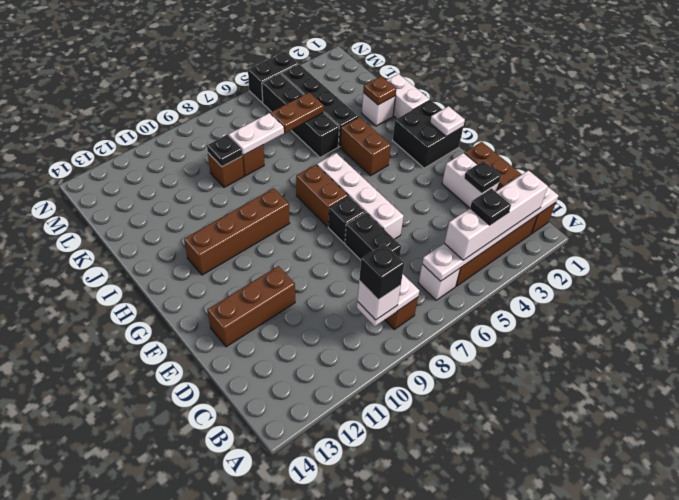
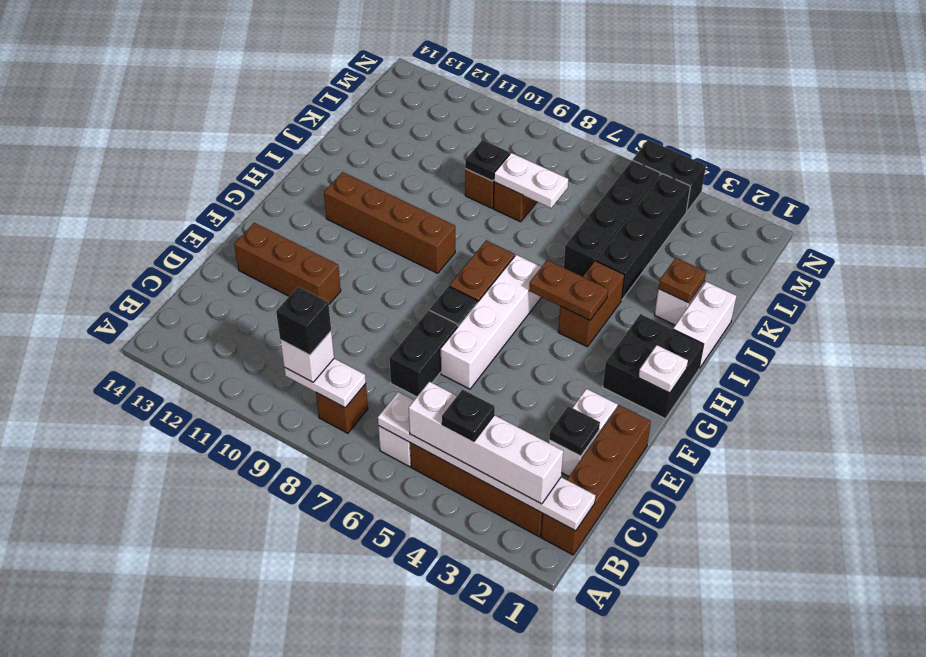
brown plate K5:K6 level 2 -> brown plate H4:H5 level 2

